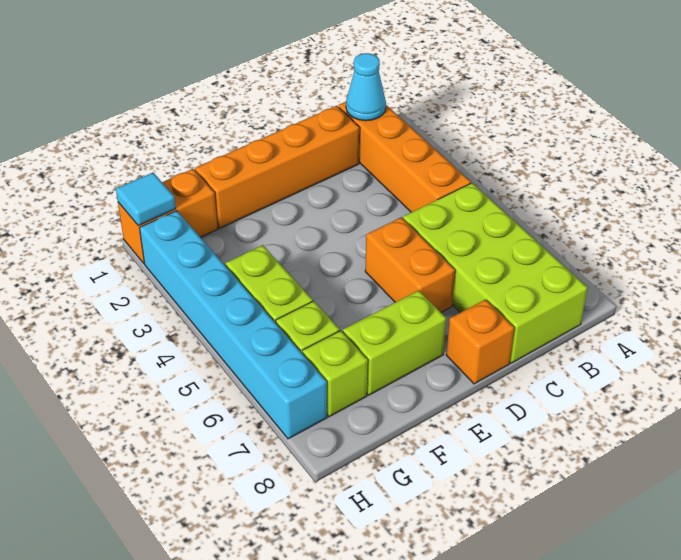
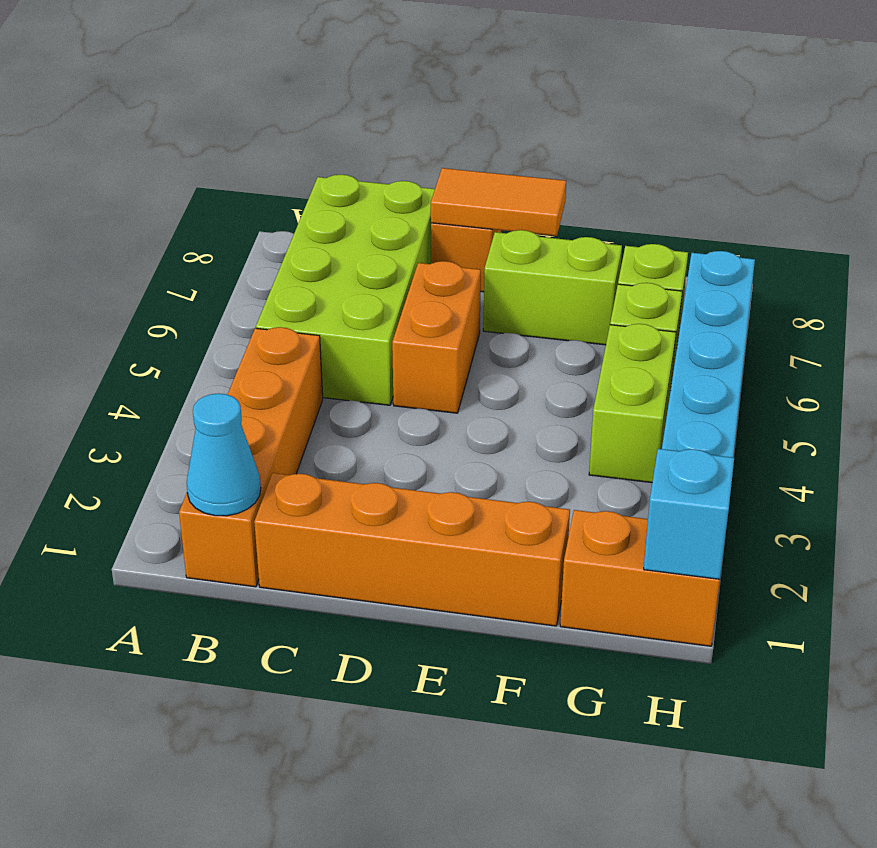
none -> orange tile D8:E8 level 2
cyan tile H1 level 2 -> cyan brick H1 level 2

